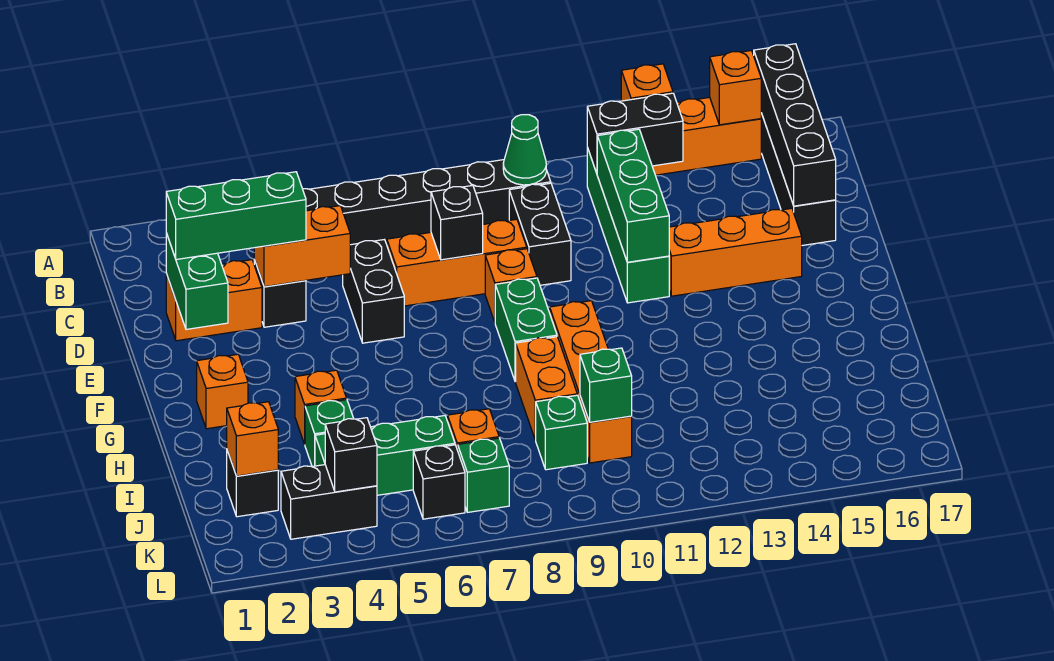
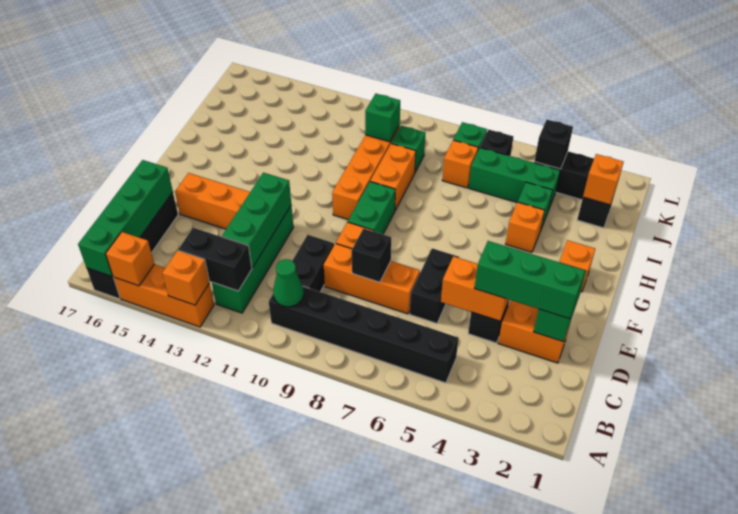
black brick A16:D16 level 2 -> green brick A16:D16 level 2

